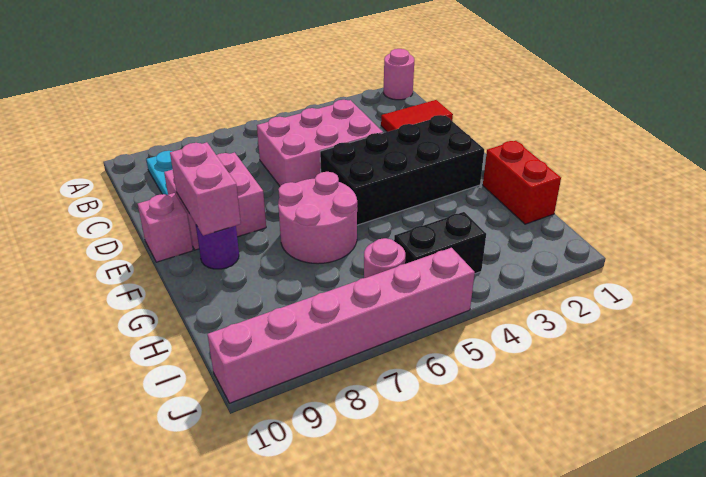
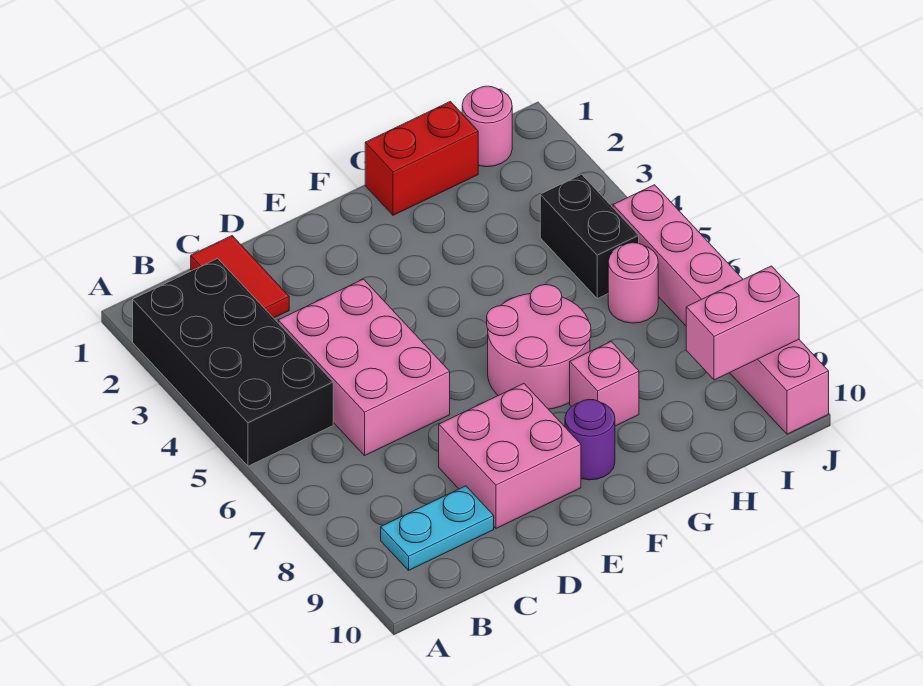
pink round brick A1 level 1 -> pink round brick I1 level 1
black brick E2:F5 level 1 -> black brick A2:B5 level 1
pink brick E9:F9 level 2 -> pink brick I9:J9 level 2
pink brick E10 level 1 -> pink brick G8 level 1

